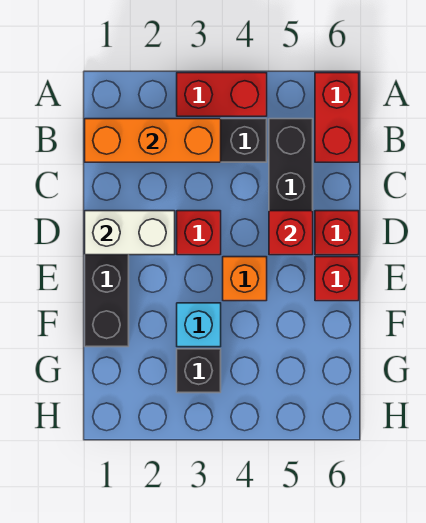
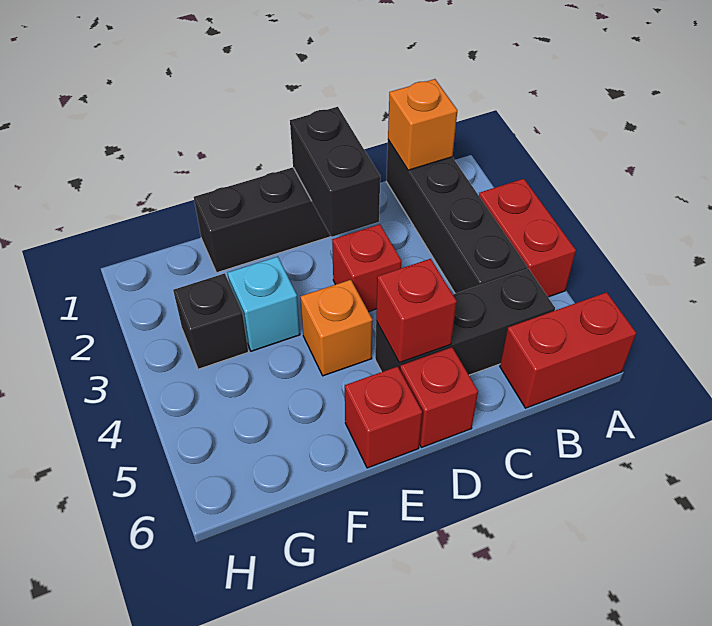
orange brick B1:B3 level 2 -> orange brick B1 level 2
white brick D1:D2 level 2 -> black brick D1:D2 level 2

